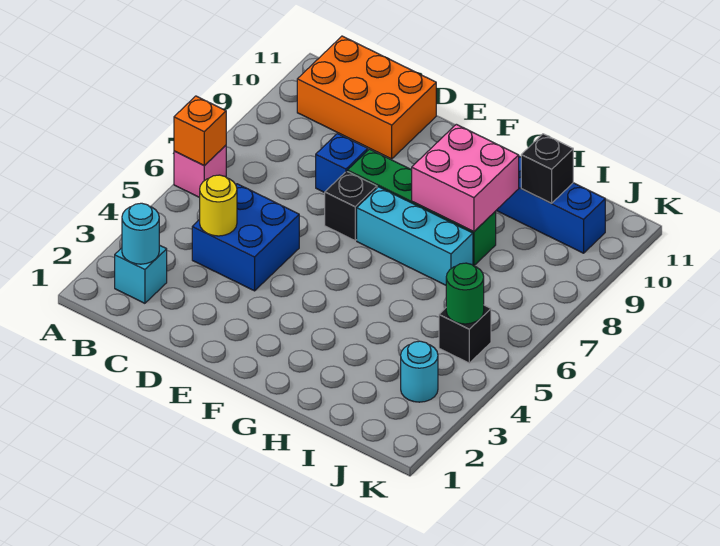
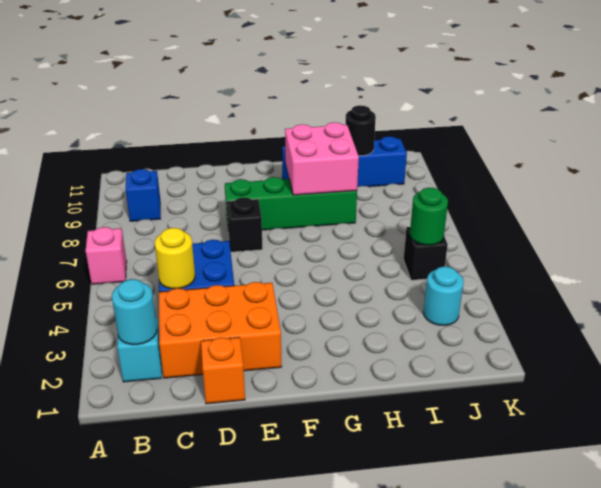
orange brick A6 level 2 -> orange brick D1 level 1
orange brick B10:D11 level 1 -> orange brick C2:E3 level 1
blue brick D8 level 1 -> blue brick B9 level 1
cyan brick F7:H7 level 1 -> none
black brick I10 level 2 -> black round brick I10 level 2

